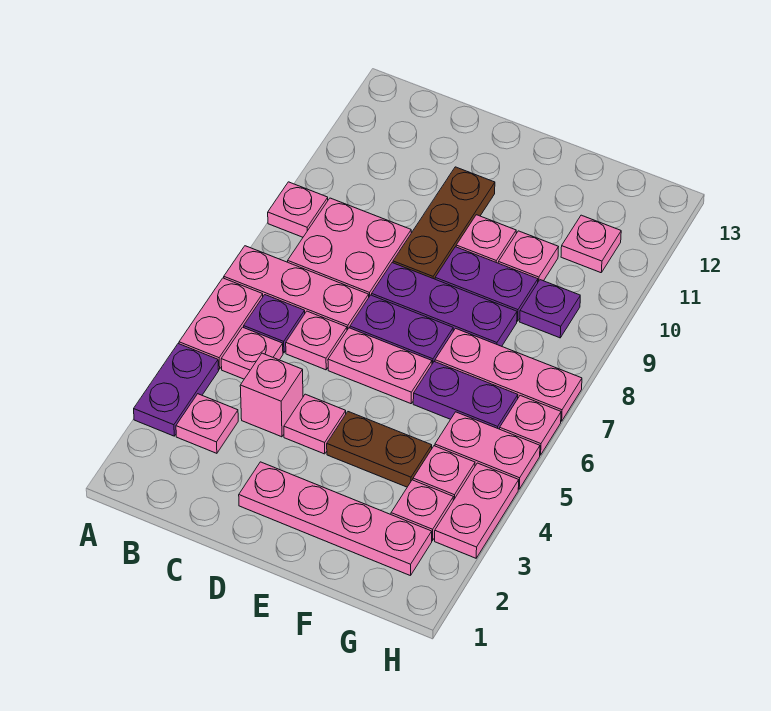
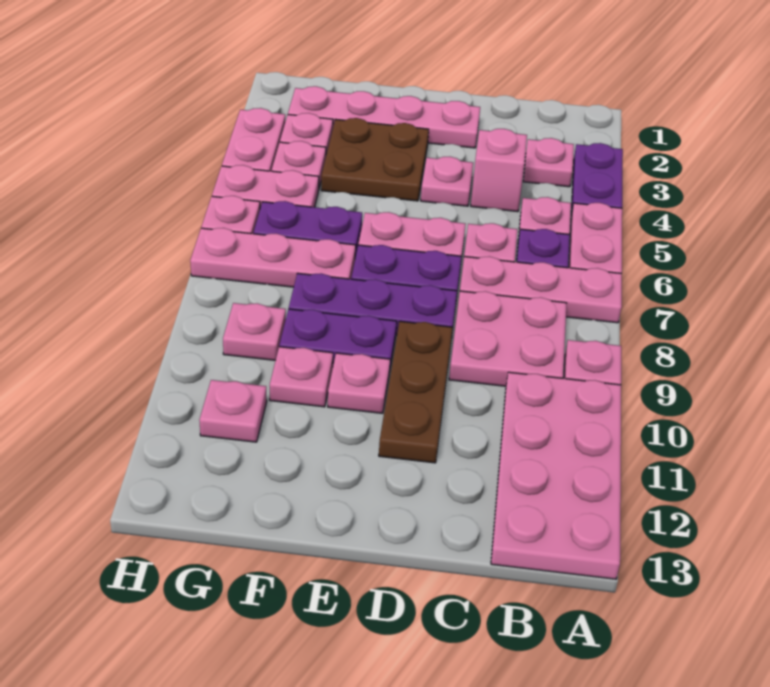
none -> pink plate A10:B13 level 1
brown plate E4:F4 level 1 -> brown plate E3:F4 level 1
purple plate G9 level 1 -> pink plate G9 level 1

